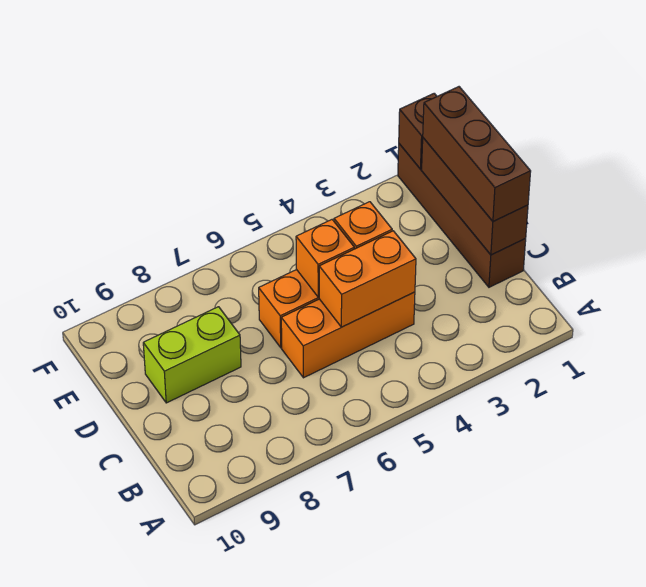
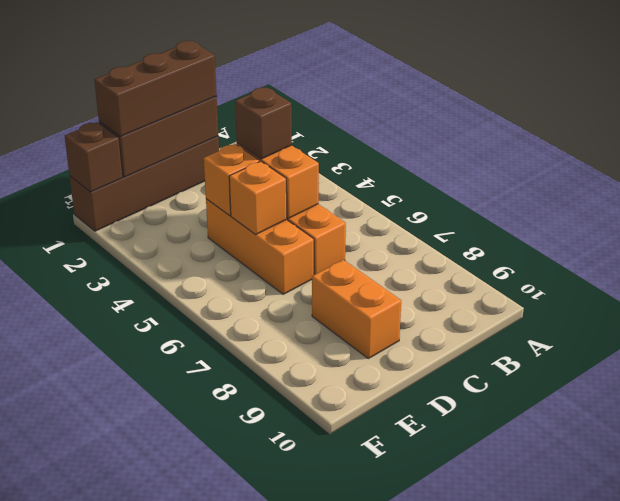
none -> brown brick C4 level 3
lime brick D8:D9 level 1 -> orange brick D8:D9 level 1

